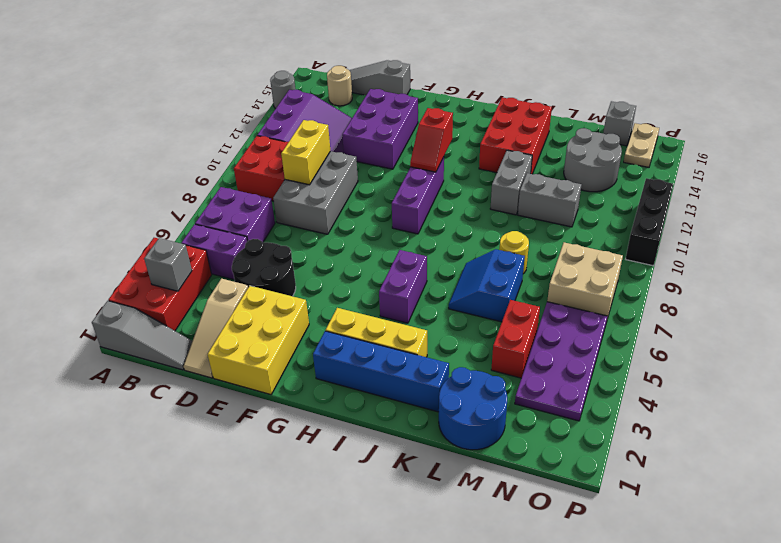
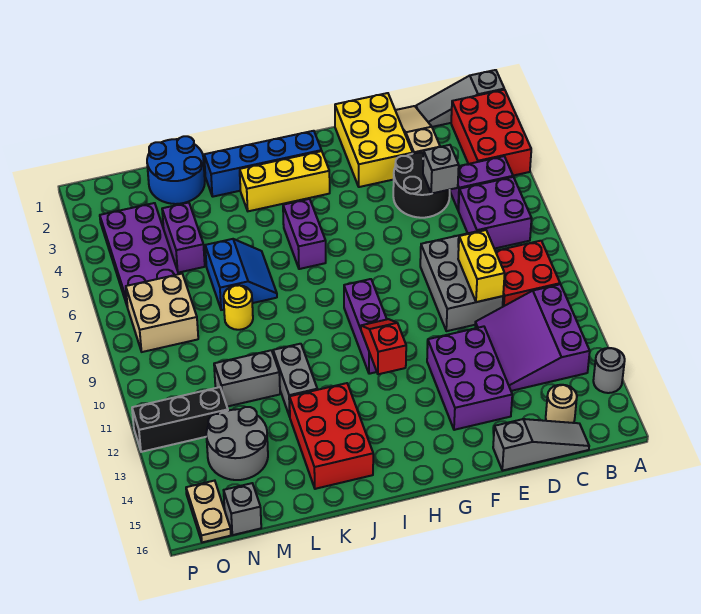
grey brick B3 level 2 -> grey brick D5 level 2
red brick M4:M5 level 1 -> purple brick M4:M5 level 1
black brick P10:P12 level 1 -> black brick N12:P12 level 1

